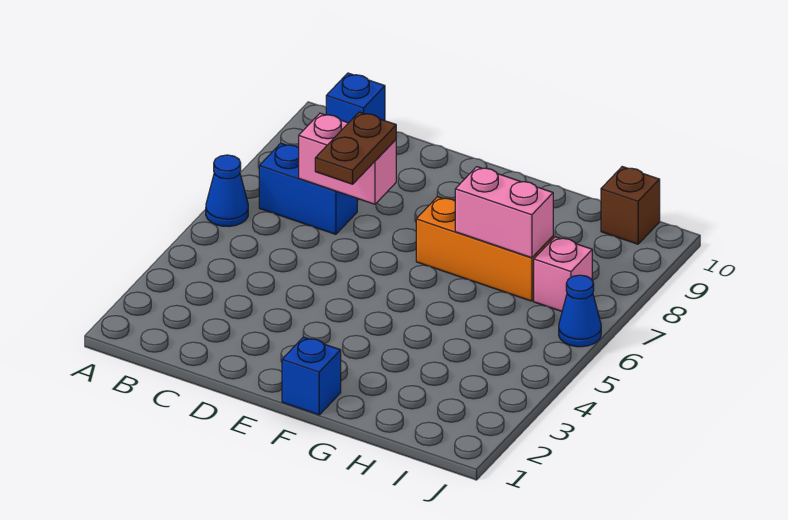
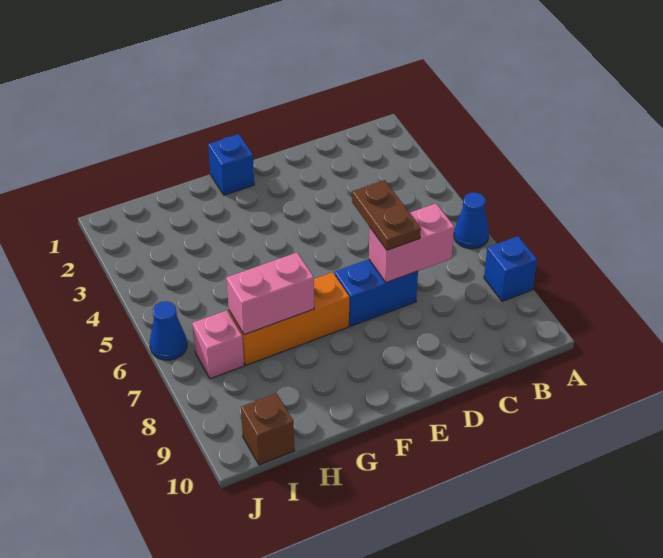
blue brick B7:C7 level 1 -> blue brick D7:E7 level 1
blue brick B10 level 1 -> blue brick A8 level 1

